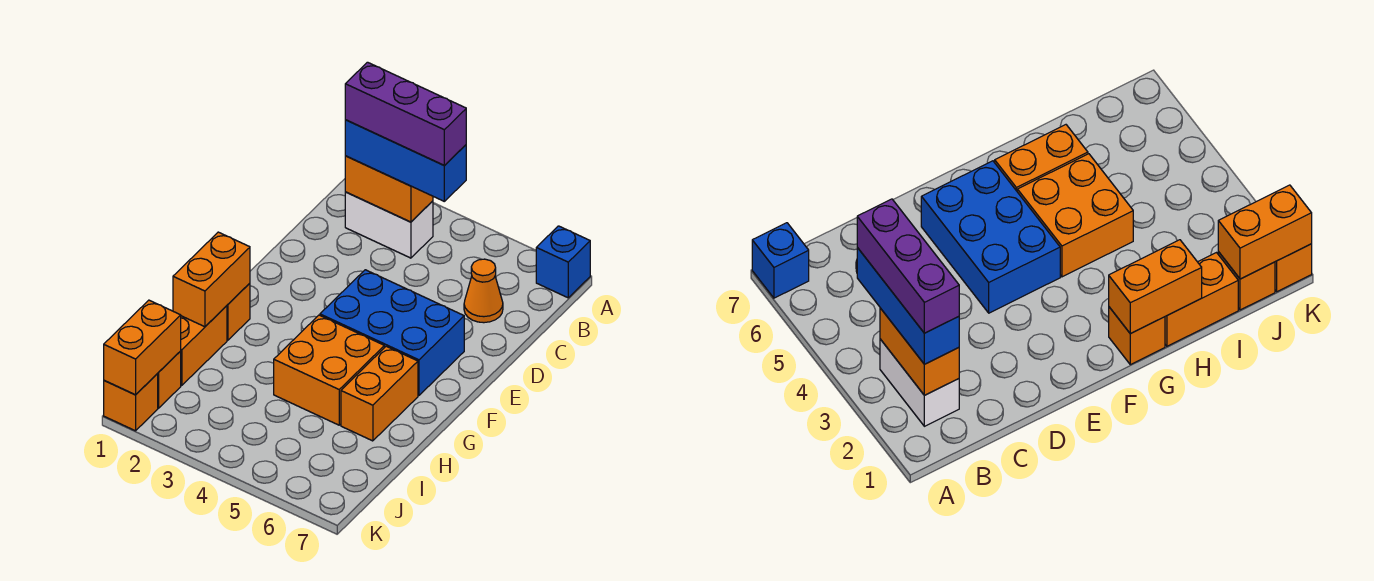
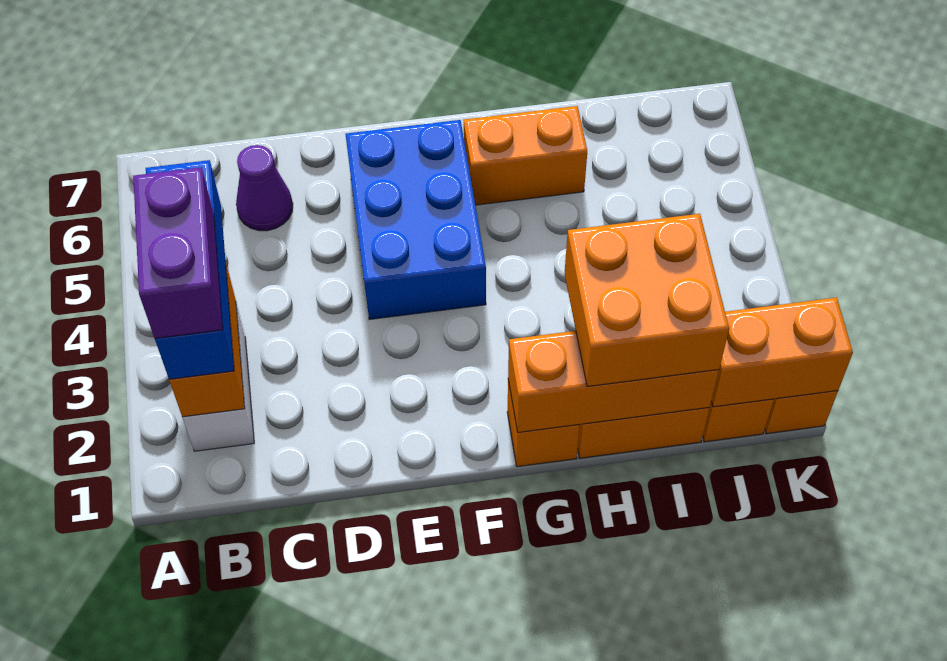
blue brick A7 level 1 -> none
purple brick B2:B4 level 4 -> purple brick B2:B3 level 4
orange cone C6 level 1 -> purple cone C6 level 1
orange brick G1:H1 level 2 -> orange brick G1:I1 level 2
orange brick G4:H5 level 1 -> orange brick H1:I2 level 3

